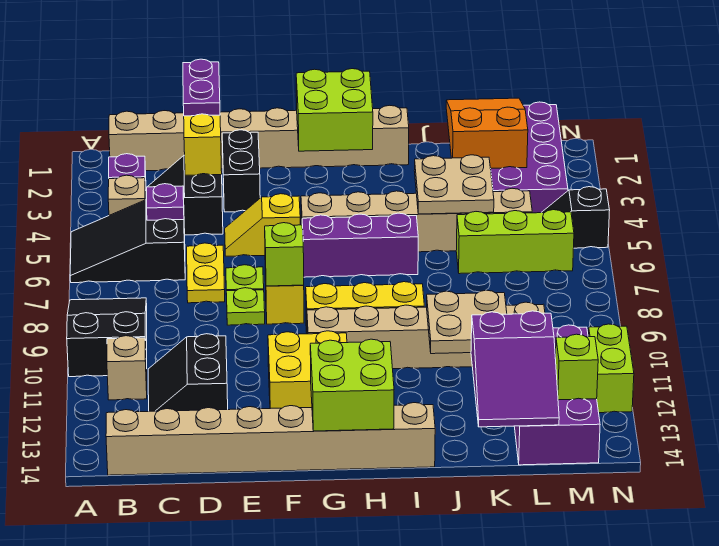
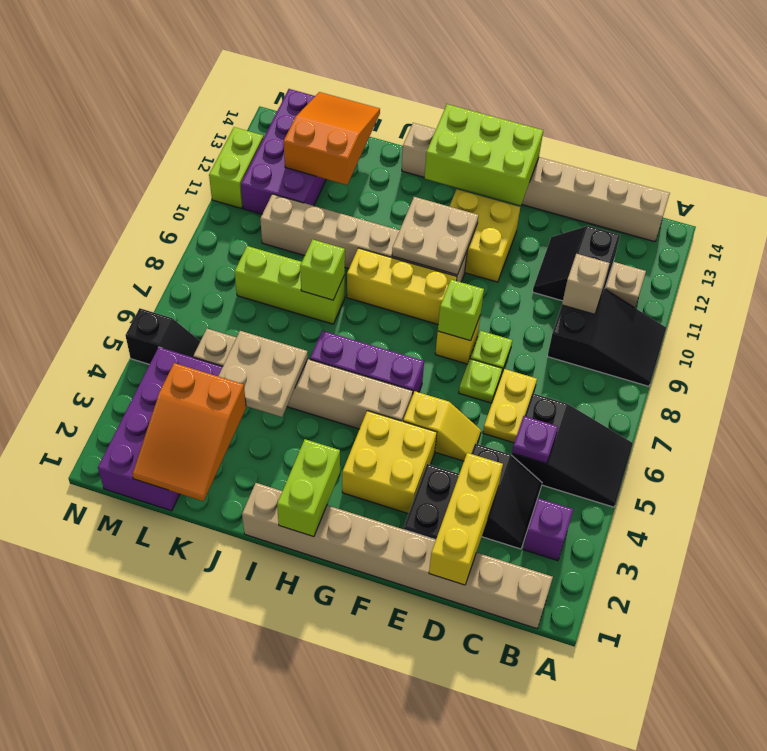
black slope A8:B10 level 1 top 10 -> black slope A9:C10 level 1 top C
tan brick B4 level 1 -> tan brick C10 level 2
black slope C11:D12 level 1 top D -> black slope C11:D12 level 1 top C
purple plate D1:D2 level 3 -> none
none -> yellow brick F3:G4 level 1
lime brick G1:H2 level 2 -> lime brick H1:H2 level 2
lime brick G13:H14 level 2 -> lime brick F13:H14 level 2
tan plate J10:K11 level 2 -> tan plate G10:H11 level 2
lime brick K6:M6 level 1 -> lime brick J8:L8 level 1
purple slope K12:L14 level 2 top 12 -> orange slope K12:L14 level 2 top 12
lime brick M13 level 2 -> lime brick J8 level 2

